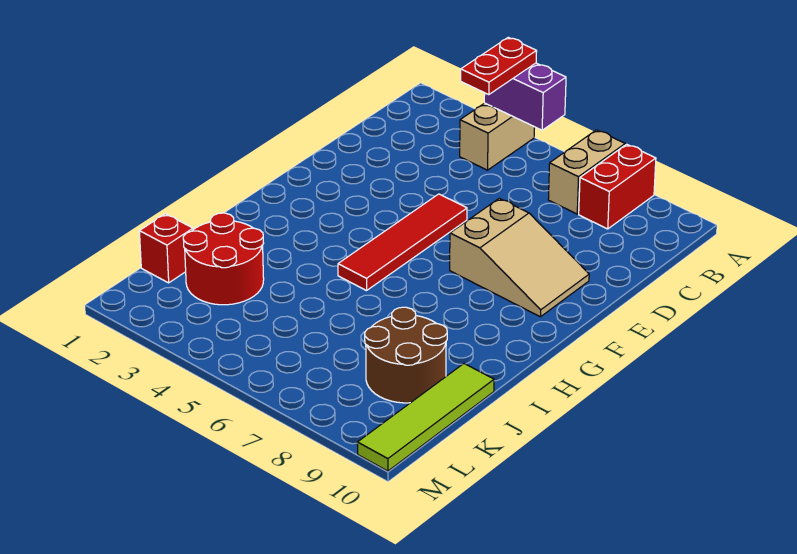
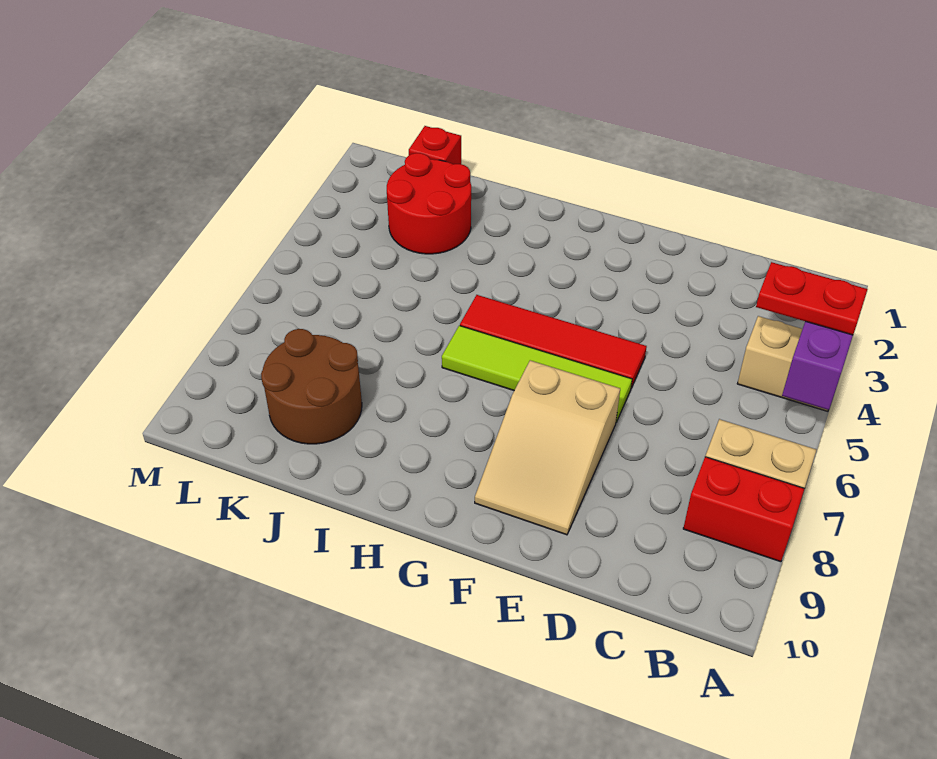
lime tile J10:M10 level 1 -> lime tile E6:H6 level 1

